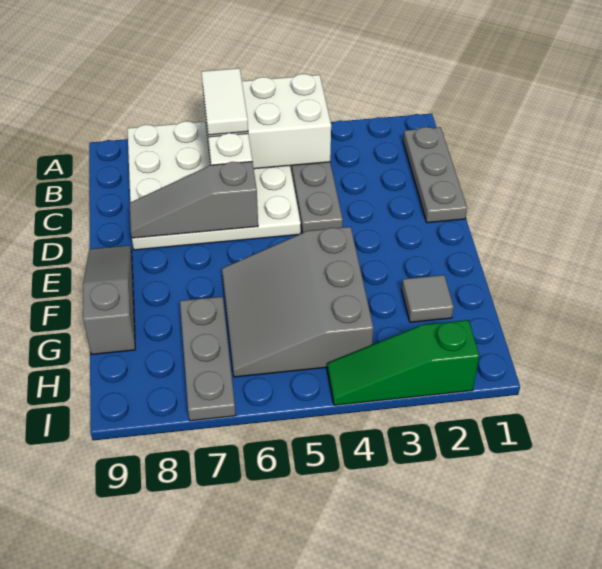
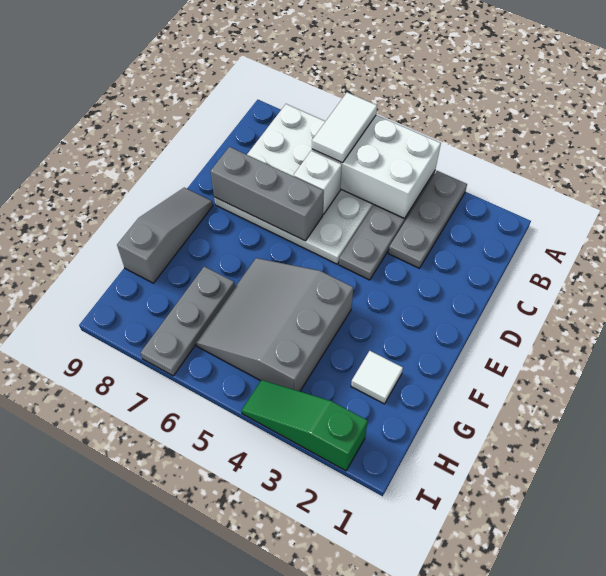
grey plate B1:D1 level 1 -> grey plate A3:C3 level 1
grey slope D6:D8 level 2 top 6 -> grey brick D6:D8 level 2
grey tile G2 level 1 -> white tile G2 level 1

